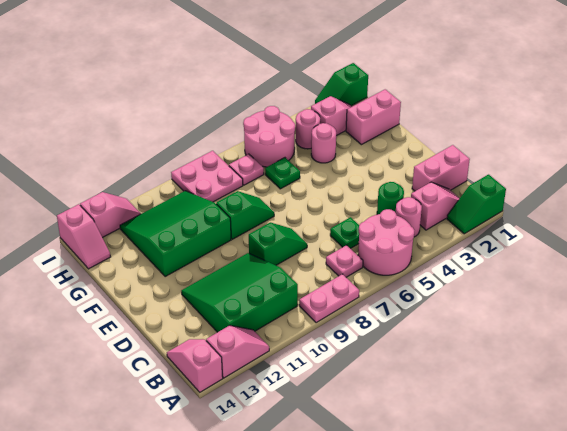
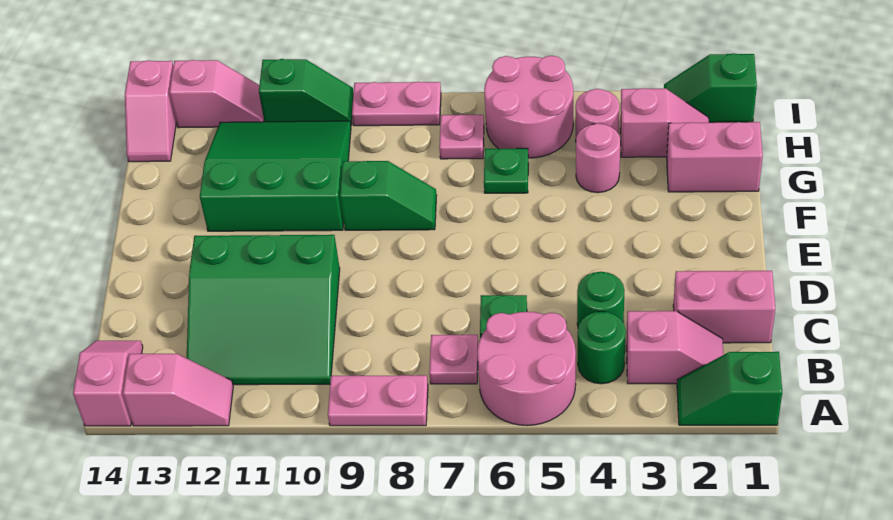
pink round brick B4 level 1 -> green round brick B4 level 1
green slope B10:D12 level 1 top B -> green slope B10:D12 level 1 top D
green slope D8:D9 level 1 top 9 -> green slope I10:I11 level 1 top 11
pink plate H8:I9 level 1 -> pink plate I8:I9 level 1

